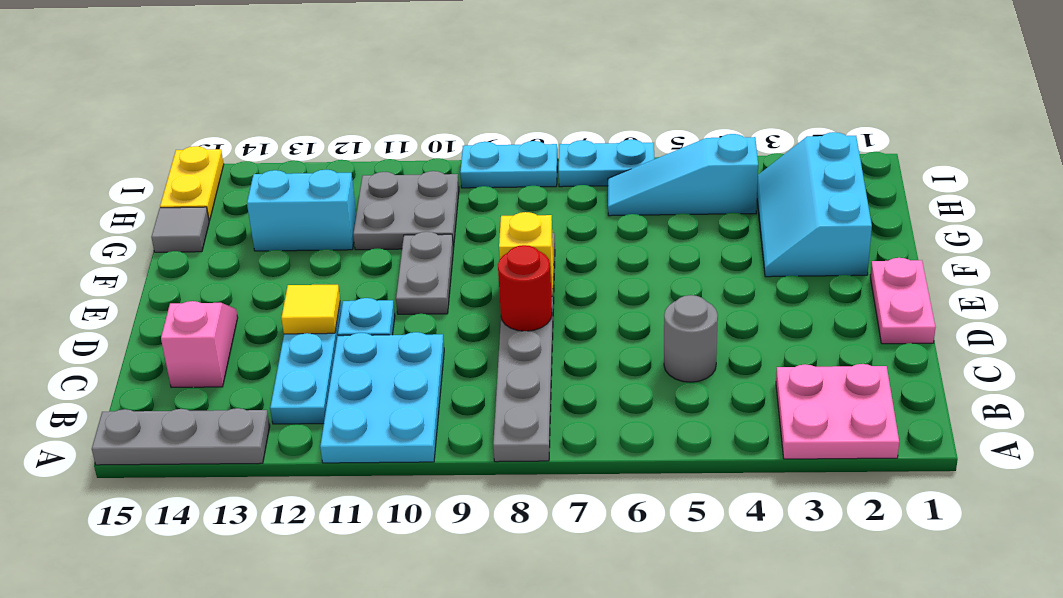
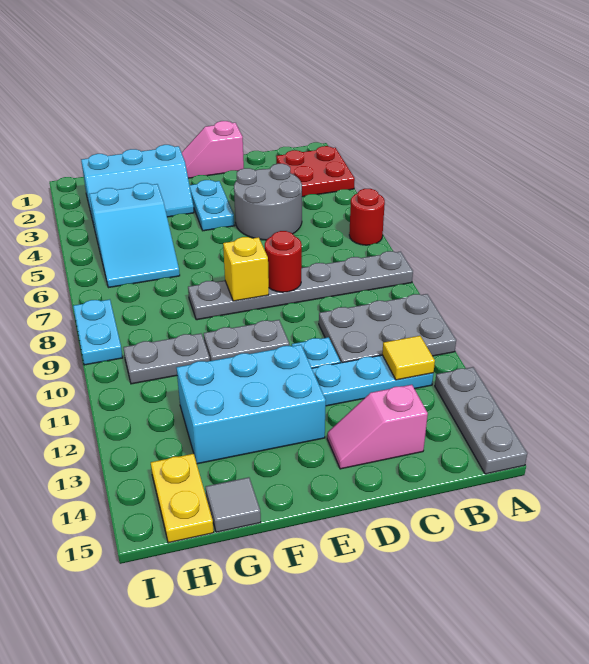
pink plate A2:B3 level 1 -> red plate A2:B3 level 1
none -> red round brick A6 level 1
cyan plate A10:C11 level 1 -> grey plate A10:C11 level 1
grey round brick C5 level 1 -> grey round brick C4:D5 level 1
pink plate D1:E1 level 1 -> pink slope D1:E1 level 1 top D
yellow tile D12 level 2 -> yellow tile B12 level 2
grey plate G10:H11 level 1 -> grey plate G10:H10 level 1
cyan brick G12:G13 level 1 -> cyan brick E12:G13 level 1
cyan slope H4:H6 level 1 top 4 -> cyan slope G4:H6 level 1 top 4
yellow plate H15:I15 level 1 -> yellow plate H14:H15 level 1
cyan plate I6:I7 level 1 -> cyan plate E3:E4 level 1

